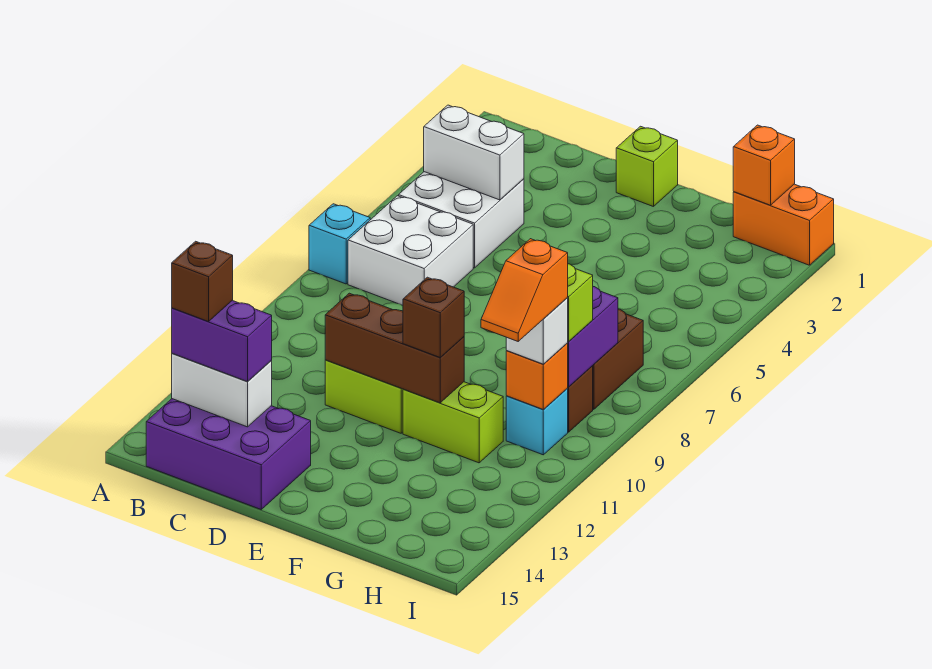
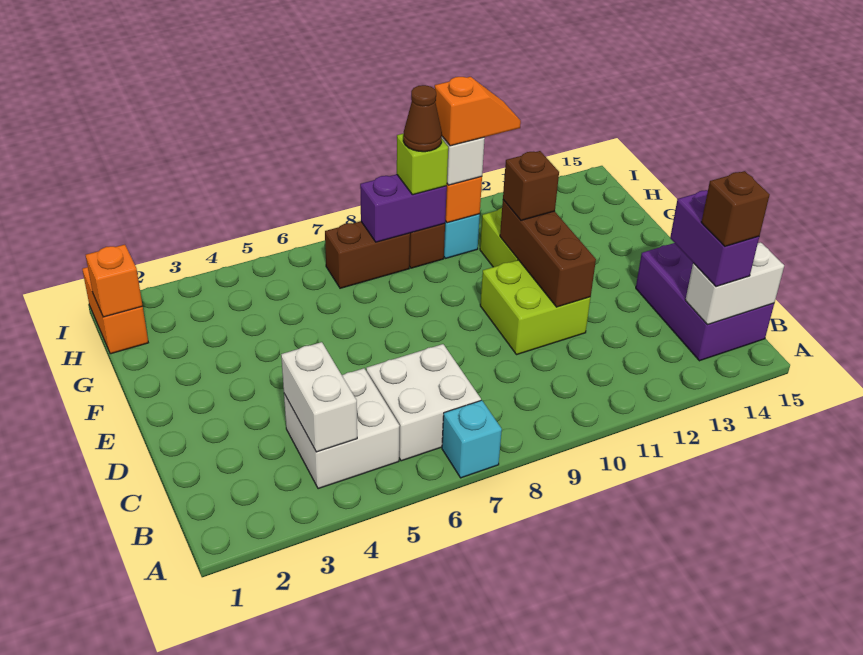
white brick B14:C14 level 2 -> white brick B14:B15 level 2
lime brick E1 level 1 -> none
none -> brown cone H9 level 4

